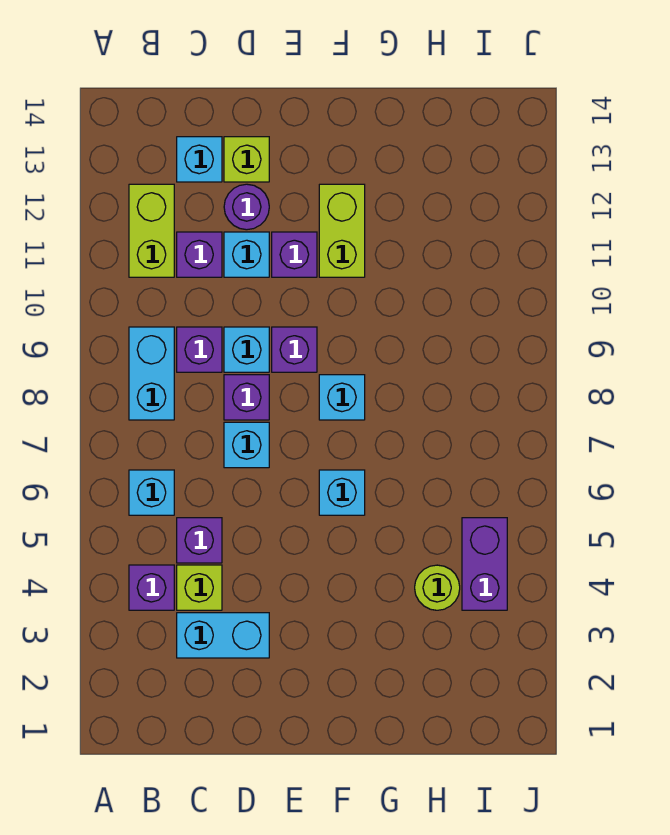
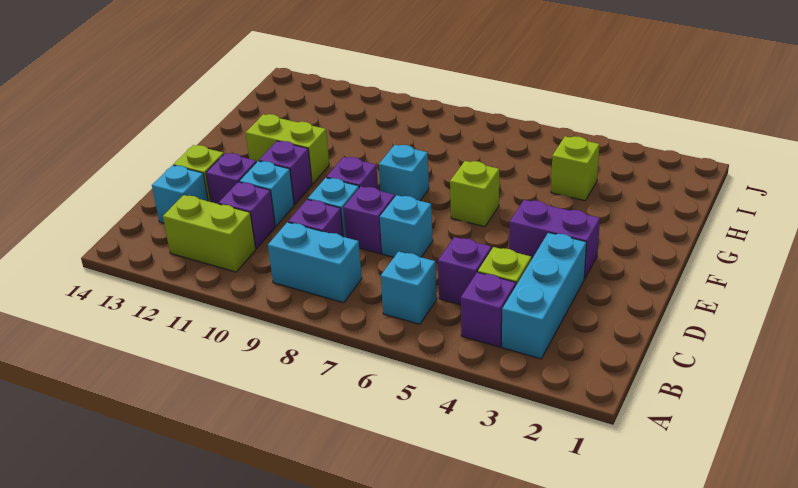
cyan brick C3:D3 level 1 -> cyan brick B3:D3 level 1
purple round brick D12 level 1 -> purple brick D12 level 1
cyan brick F6 level 1 -> lime brick F6 level 1
lime round brick H4 level 1 -> lime brick H4 level 1
purple brick I4:I5 level 1 -> purple brick E3:E4 level 1

